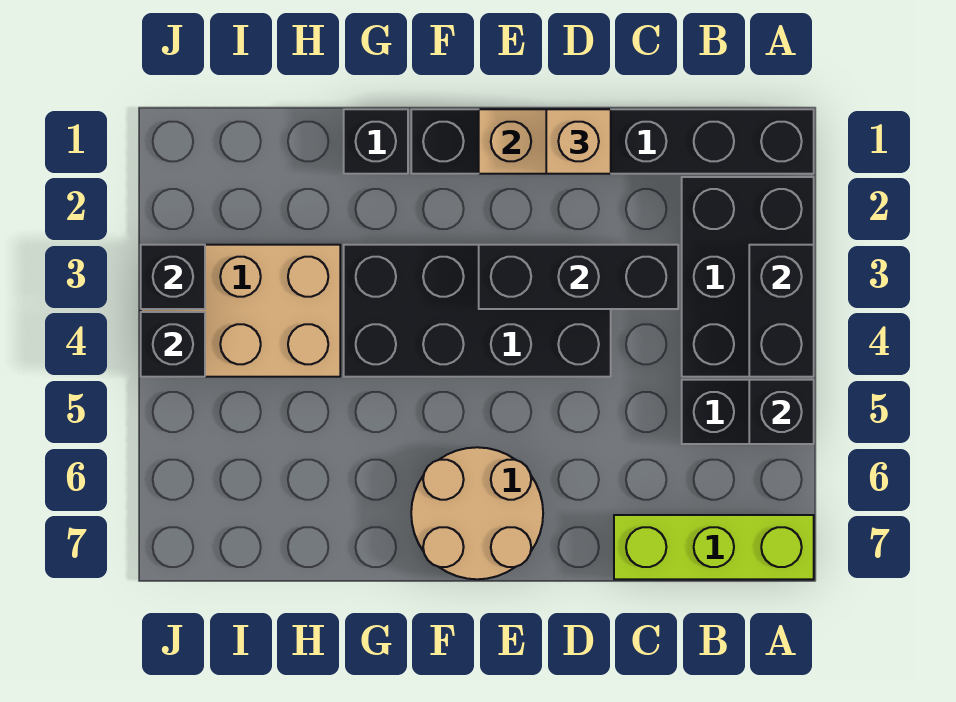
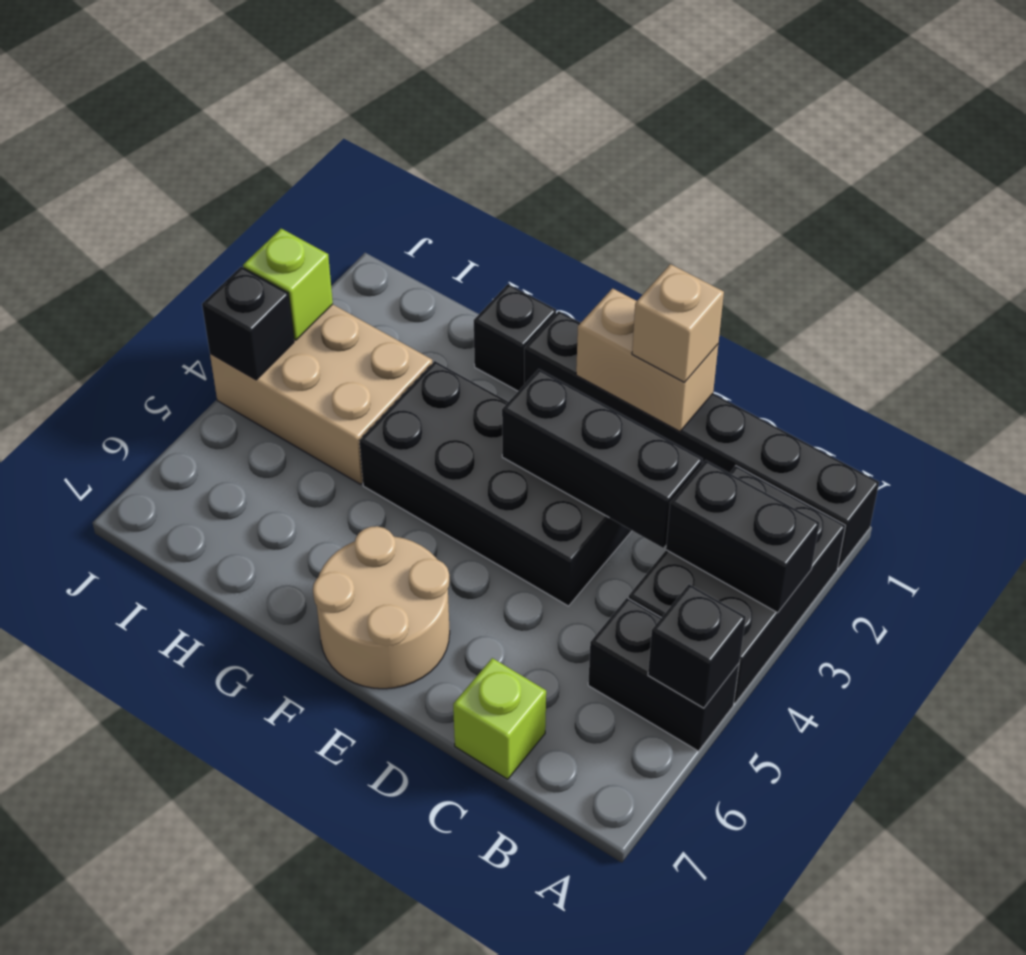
black brick A3:A4 level 2 -> black brick A3:B3 level 2
lime brick A7:C7 level 1 -> lime brick C7 level 1
black brick J3 level 2 -> lime brick J3 level 2

